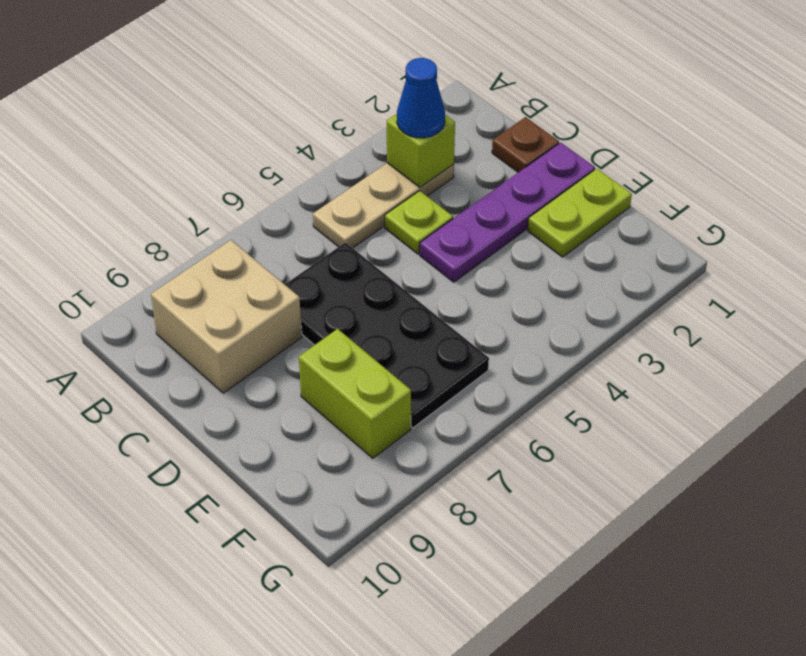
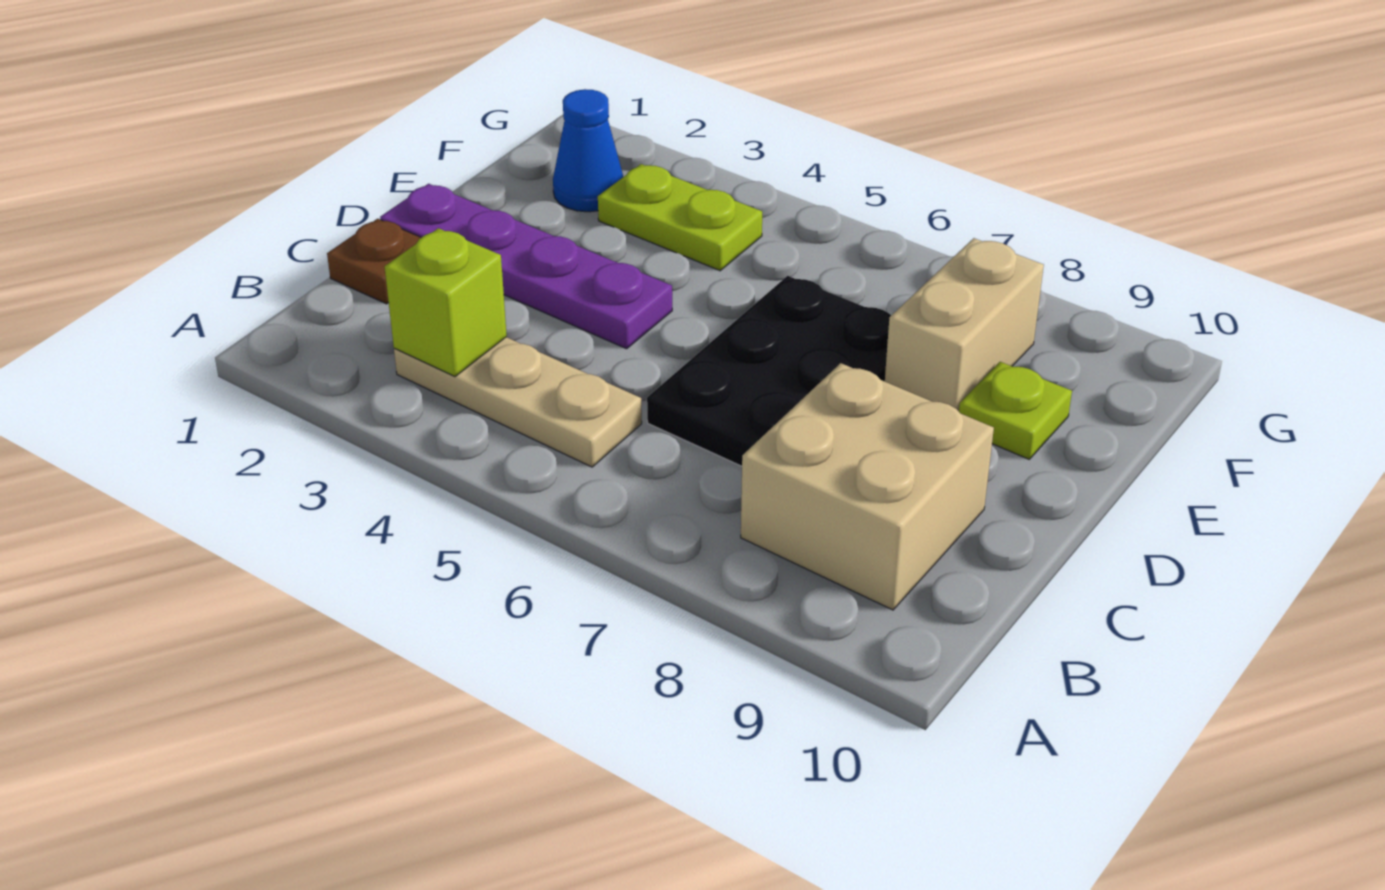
blue cone B3 level 3 -> blue cone F2 level 1
lime plate C4 level 1 -> lime plate E9 level 1
black plate C6:F7 level 1 -> black plate C6:E7 level 1
lime plate E1:E2 level 1 -> lime plate F3:F4 level 1
lime brick E8:F8 level 1 -> tan brick E8:F8 level 1

